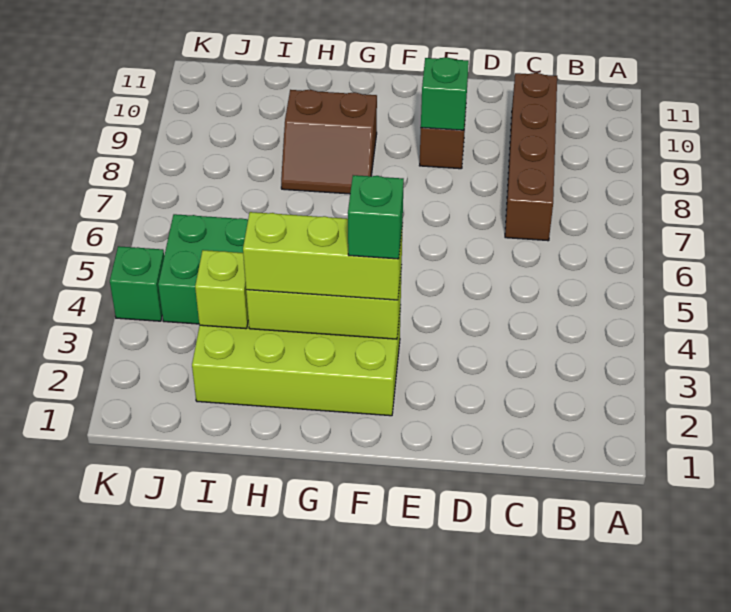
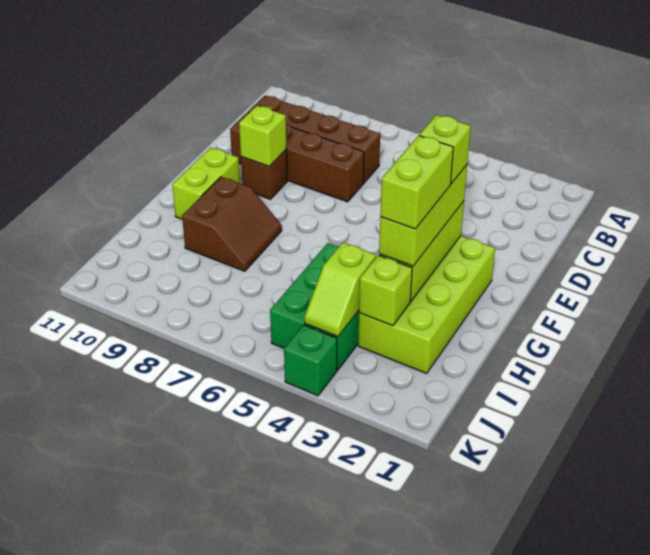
none -> brown brick D7:D10 level 1
green brick E9 level 2 -> lime brick E9 level 2
green brick F3 level 4 -> lime brick F3 level 4
none -> lime brick F10:G10 level 1
none -> lime brick G3:H3 level 4
none -> lime slope I4:J4 level 2 top I

